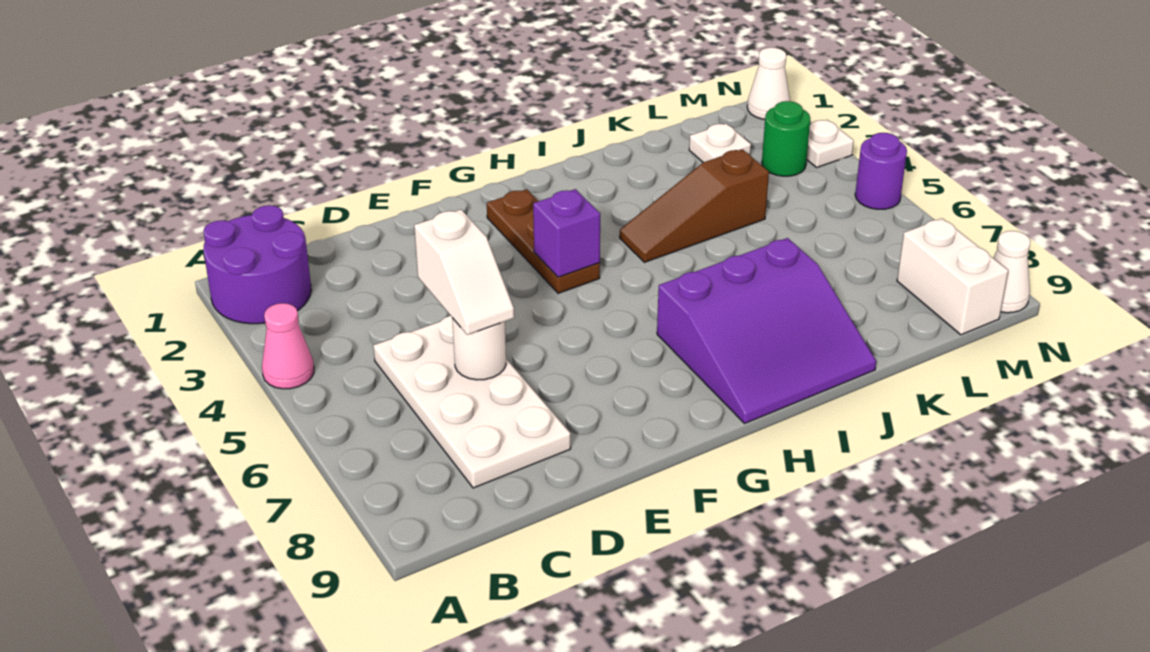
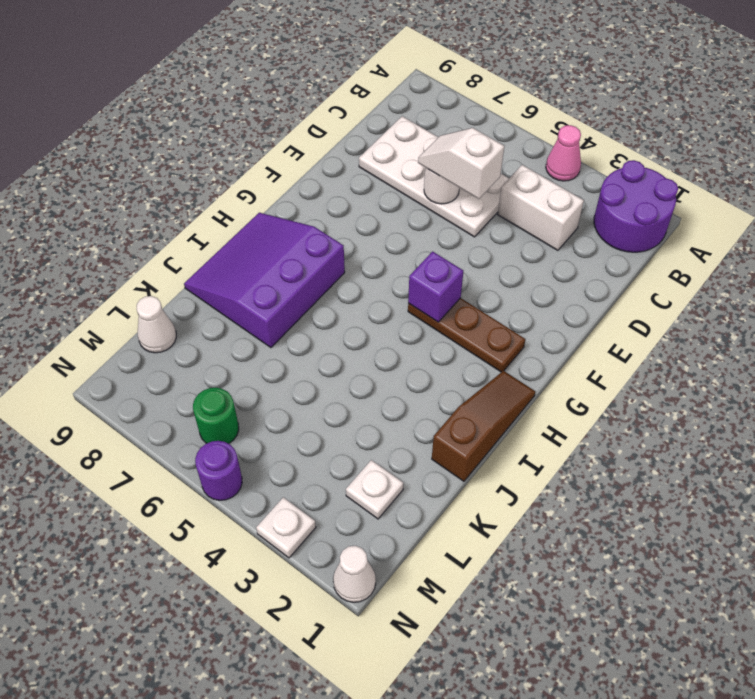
brown slope I4:K4 level 1 top K -> brown slope H1:J1 level 1 top J
green round brick M3 level 1 -> green round brick M6 level 1
white brick M8:M9 level 1 -> white brick C3:C4 level 1
white cone N9 level 1 -> white cone L9 level 1

